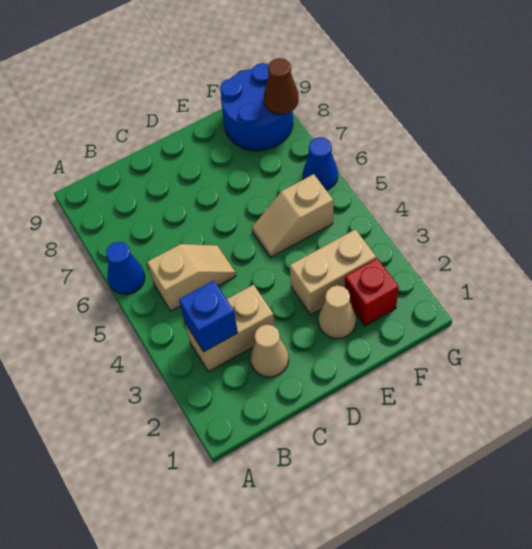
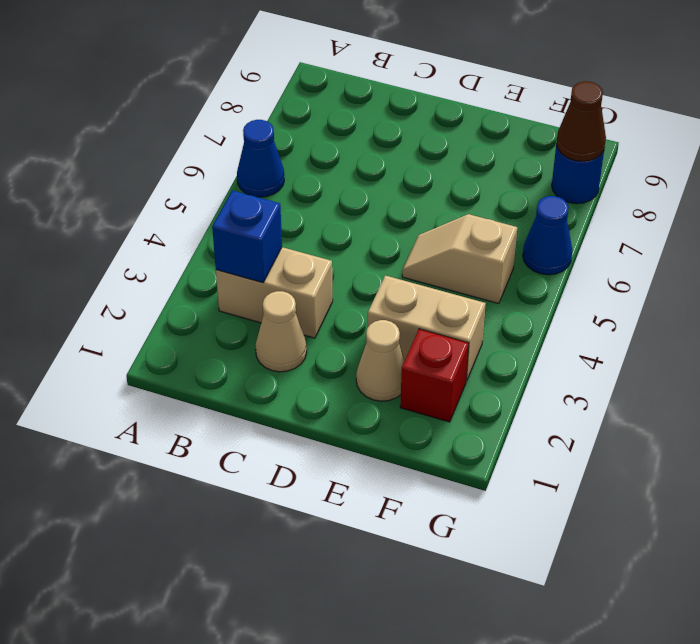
tan slope B5:C5 level 1 top B -> none
blue round brick F8:G9 level 1 -> blue round brick G8 level 1

